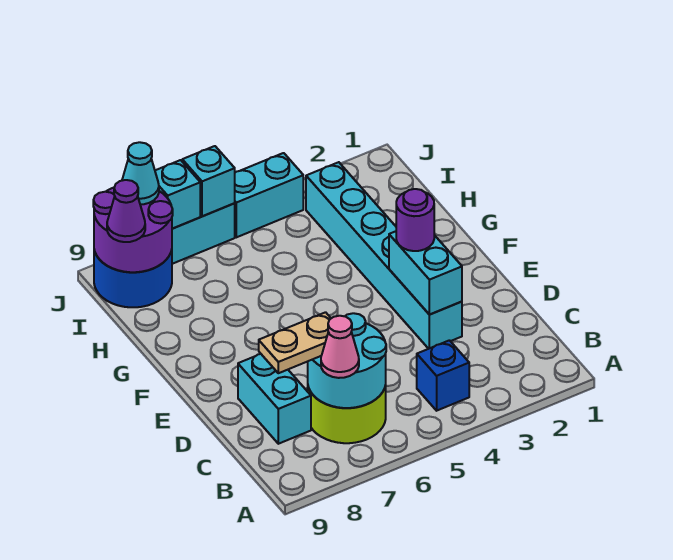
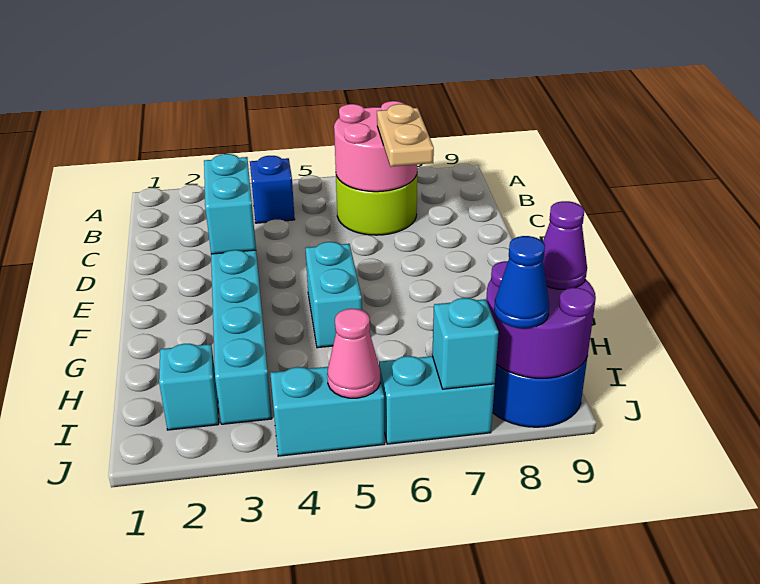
cyan round brick B6:C7 level 2 -> pink round brick B6:C7 level 2
pink cone B7 level 3 -> pink cone J5 level 2
tan plate C7:C8 level 3 -> tan plate C7:D7 level 3
cyan brick C8:D8 level 1 -> cyan brick F5:G5 level 1
purple round brick E3 level 3 -> none
cyan brick J6 level 2 -> cyan brick I2 level 1
cyan cone J8 level 3 -> blue cone J8 level 3

